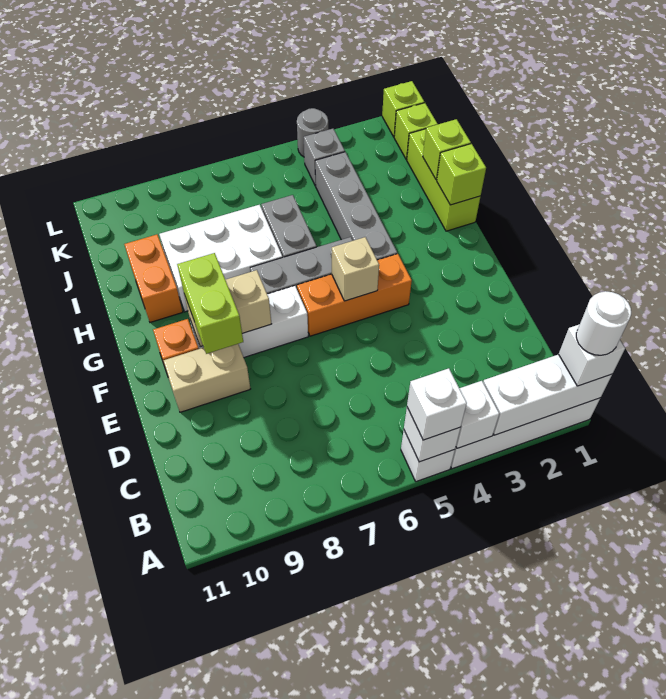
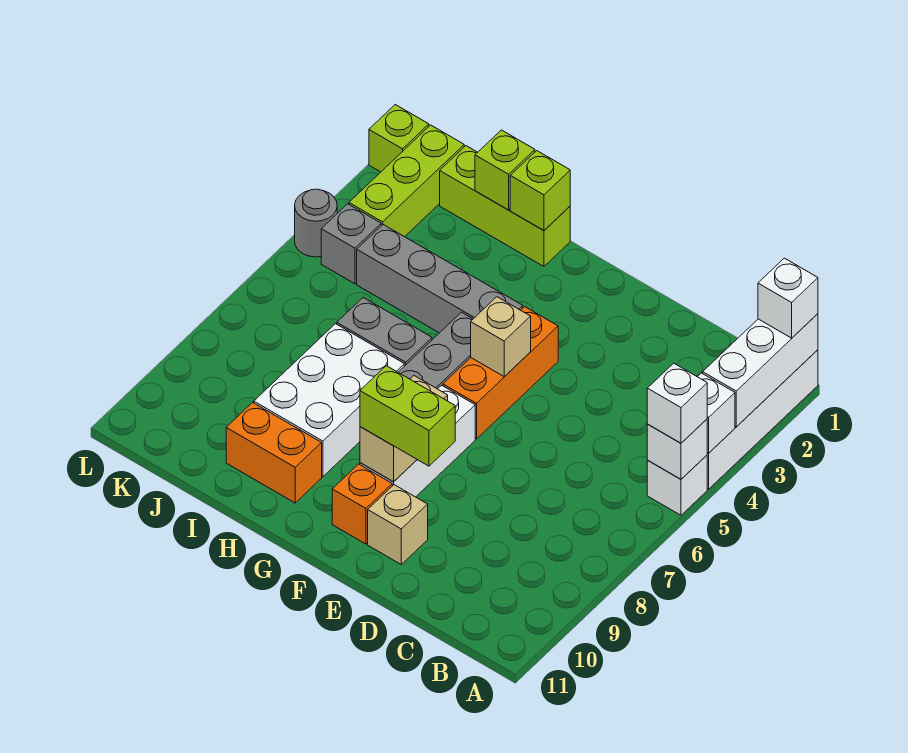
white round brick A1 level 4 -> none
tan brick E9:E10 level 1 -> tan brick E10 level 1
lime brick K1 level 1 -> lime brick K1:K3 level 1

